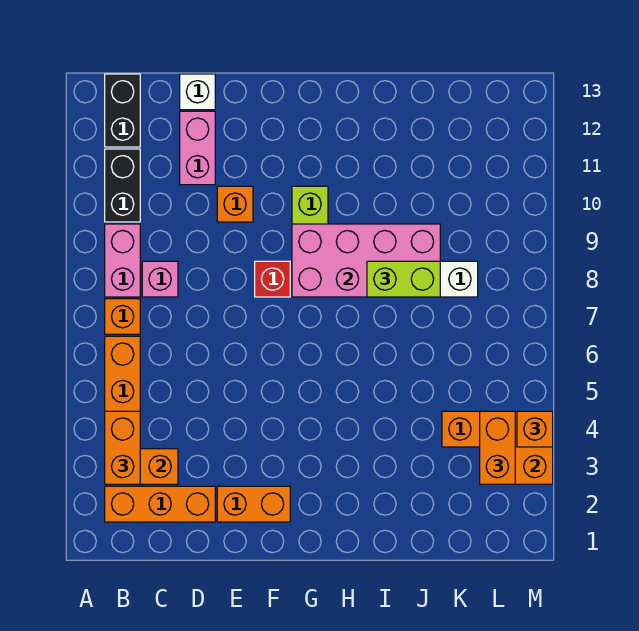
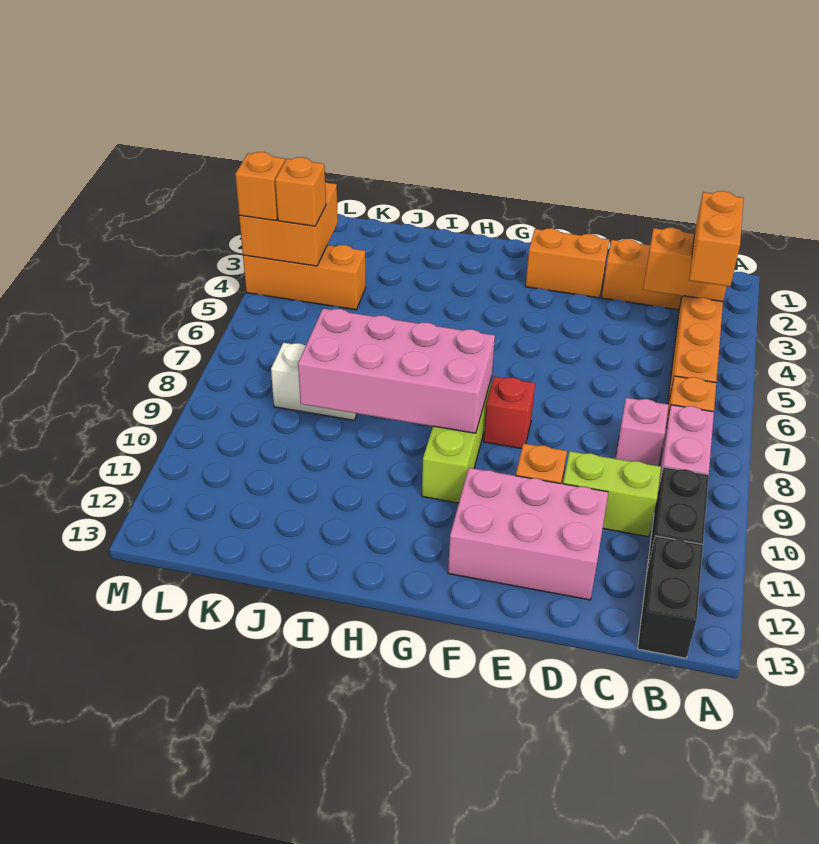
pink brick D11:D12 level 1 -> pink brick D11:F12 level 1
white brick D13 level 1 -> none
lime brick I8:J8 level 3 -> lime brick C10:D10 level 1
orange brick L3:L4 level 3 -> orange brick L4 level 3

